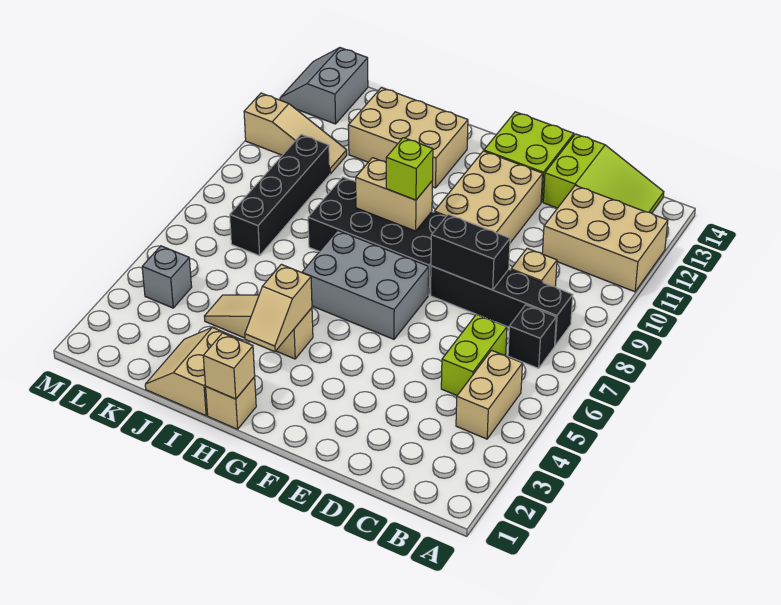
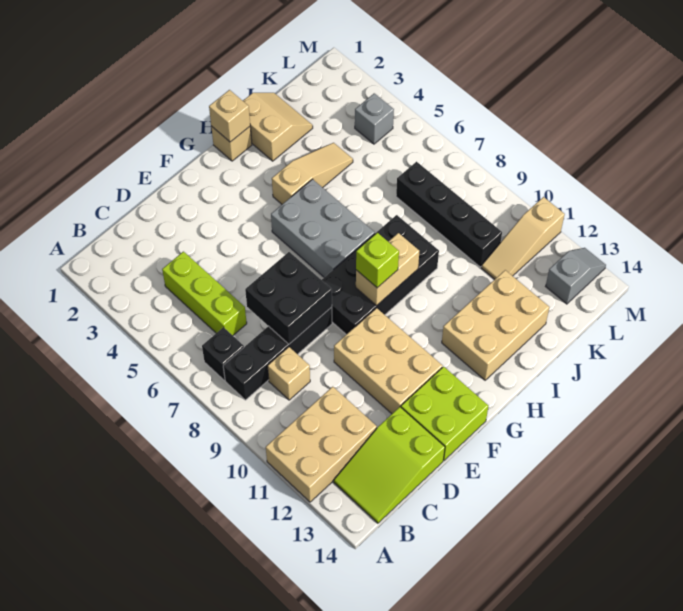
tan brick B4:B5 level 1 -> none
lime brick C5:C6 level 1 -> lime brick C4:C6 level 1
black brick D8:E8 level 2 -> black brick D7:E8 level 2
grey brick F6:H7 level 1 -> grey brick G5:H7 level 1
tan slope H3:H4 level 2 top 4 -> none
grey slope L13:M14 level 1 top L -> grey slope L13:M13 level 1 top L

